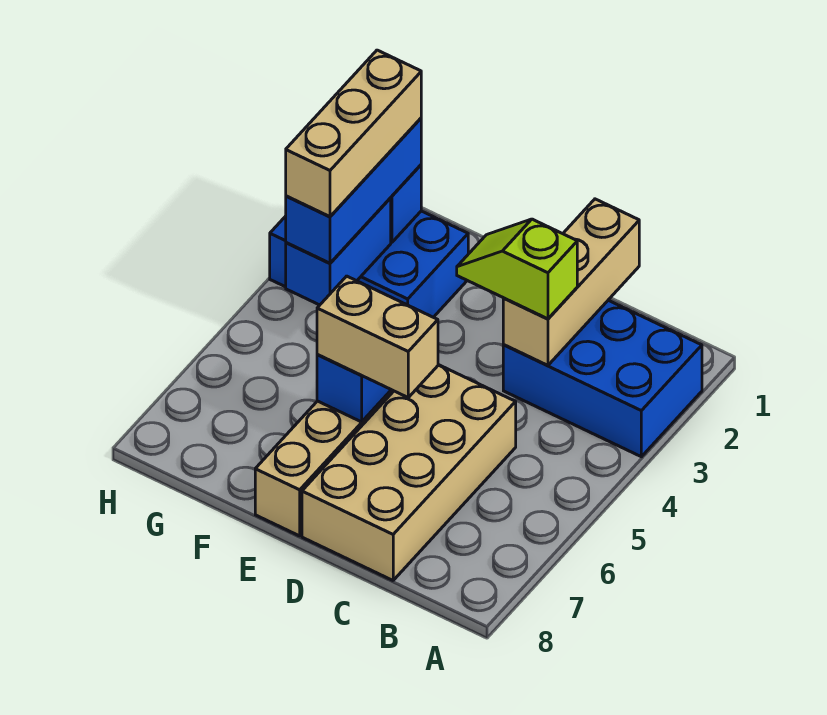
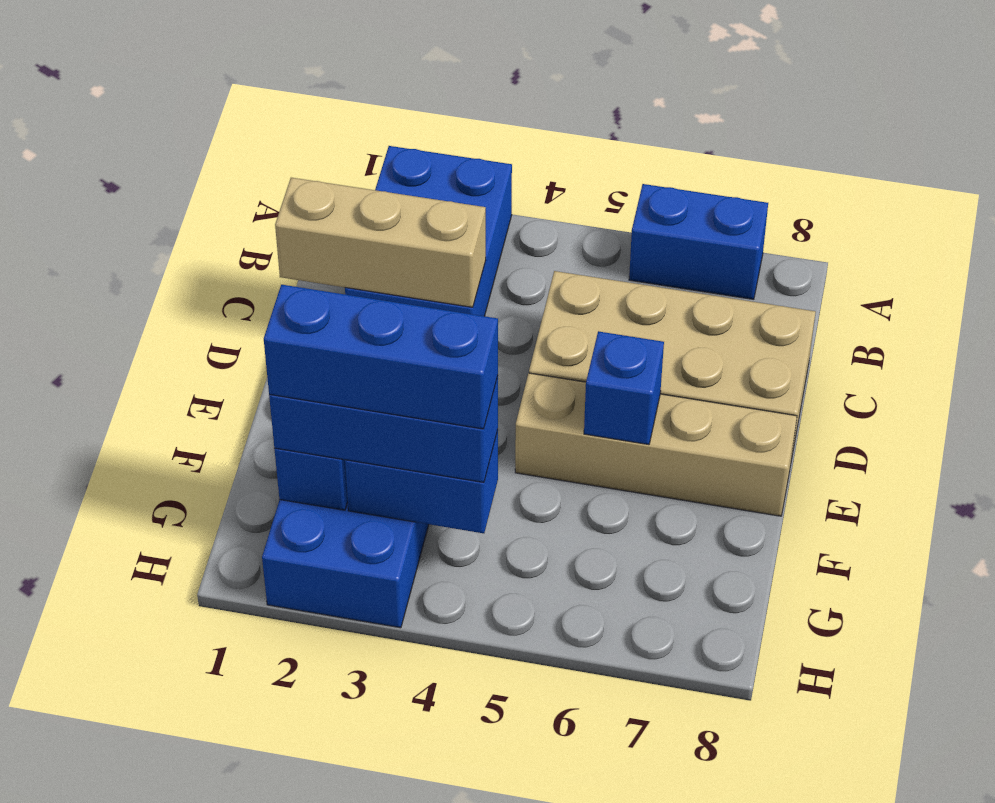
none -> blue brick A6:A7 level 1
lime slope C3:D3 level 3 top C -> none
tan brick D6:E6 level 3 -> none
tan brick G2:G4 level 4 -> blue brick G2:G4 level 4

